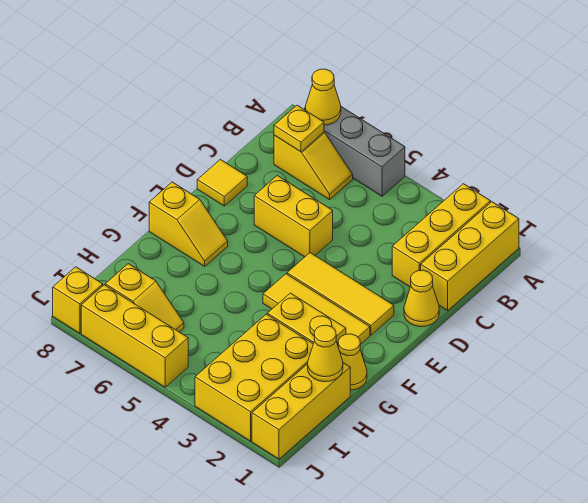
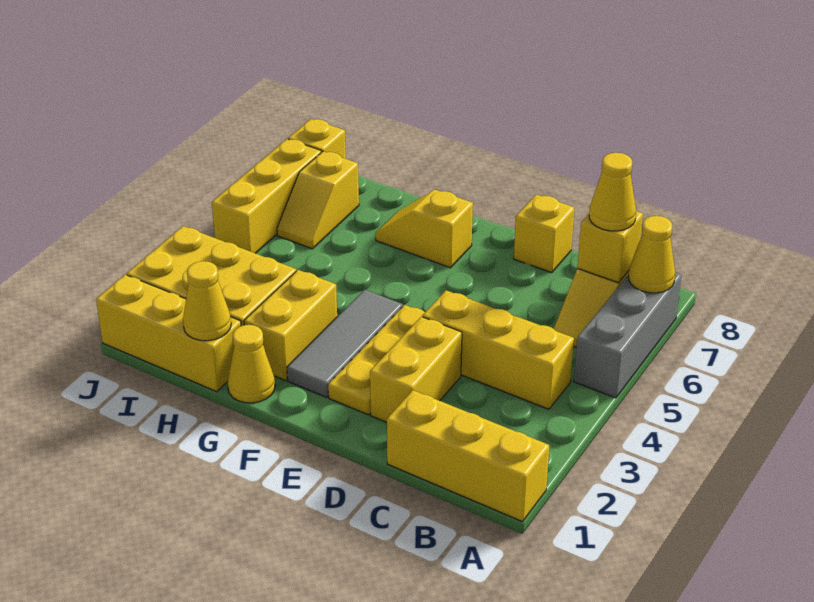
yellow brick A2:C2 level 1 -> yellow brick B4:D4 level 1
yellow plate B7 level 2 -> yellow brick B7 level 2
yellow cone D1 level 1 -> yellow cone B7 level 3
yellow brick D5:D6 level 1 -> yellow brick D2:D3 level 1
yellow tile D8 level 1 -> yellow brick D8 level 1
yellow tile E2:E4 level 1 -> yellow plate E2:E4 level 1
yellow tile F2:F4 level 1 -> grey tile F2:F4 level 1
yellow slope F7:F8 level 1 top 8 -> yellow slope F7:G7 level 1 top F

